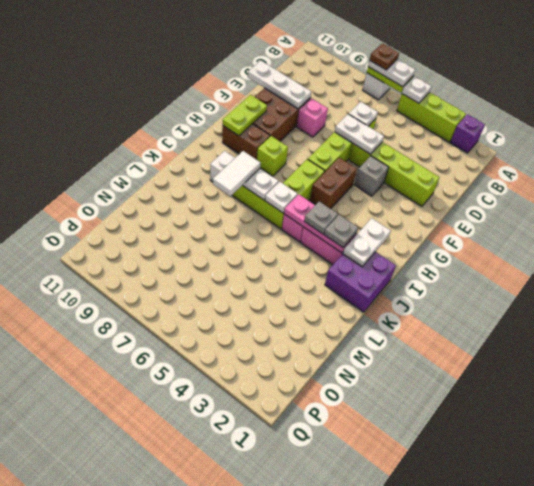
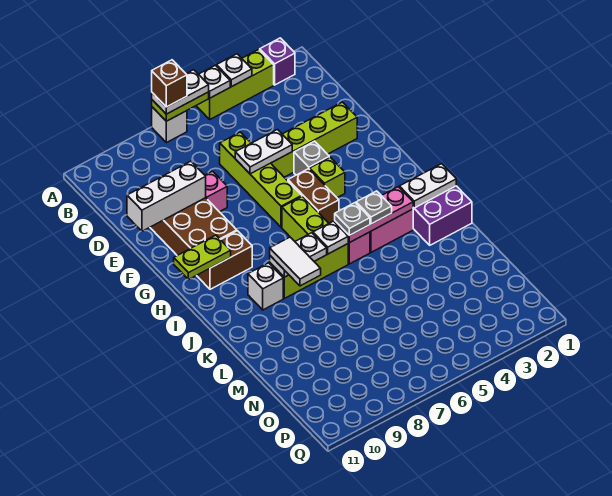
brown plate A7 level 4 -> brown brick A7 level 4
white plate D6 level 2 -> white plate A4 level 2
white plate E9:E11 level 2 -> white brick E9:E11 level 2
lime plate G10:H10 level 2 -> lime plate H10:H11 level 2
lime brick H8 level 1 -> lime brick G4 level 1
white plate I2:J2 level 2 -> white plate J1:J2 level 2
grey plate J3 level 3 -> grey plate J5 level 3

